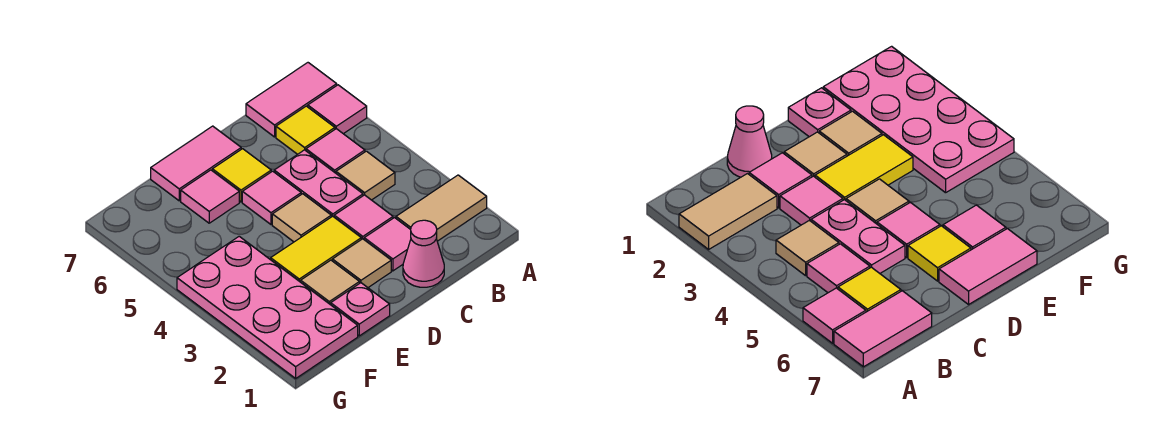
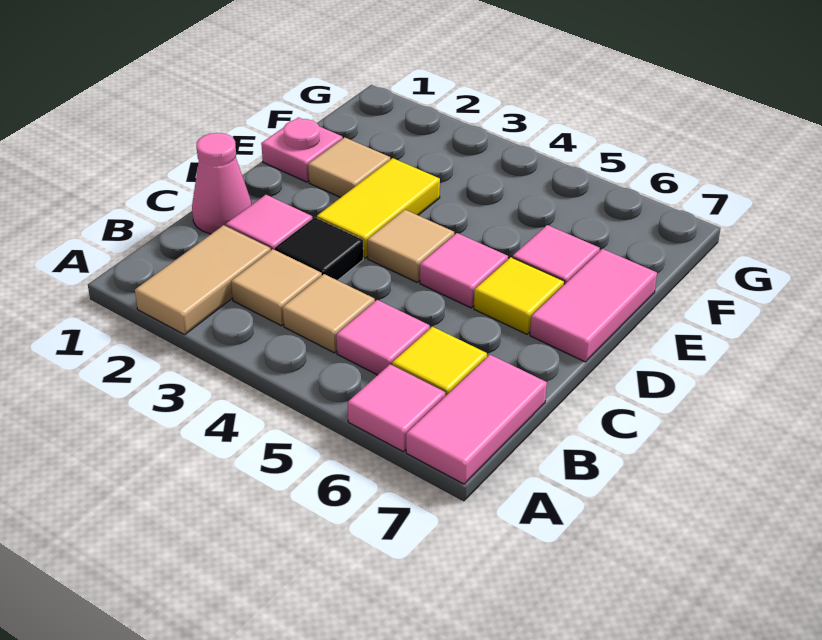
pink tile C3 level 1 -> black tile C3 level 1
pink plate C4:C5 level 1 -> none
tan tile D2 level 1 -> tan tile B3 level 1
pink plate F1:G4 level 1 -> none

